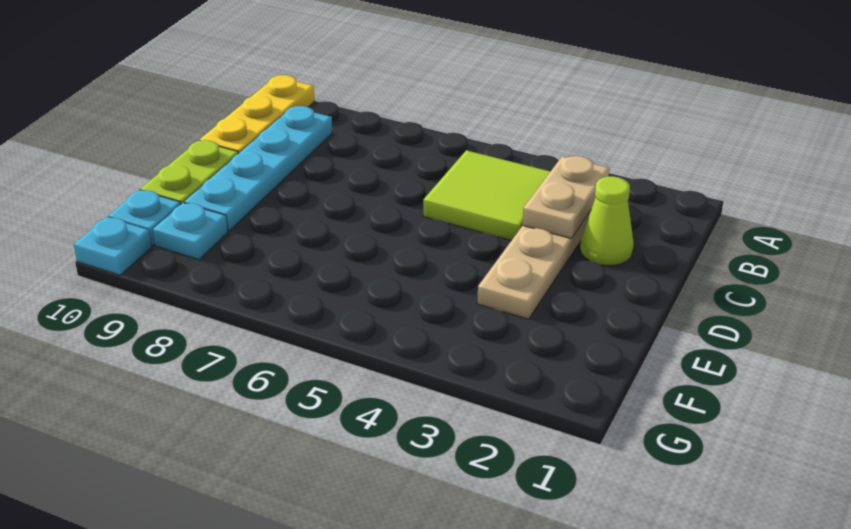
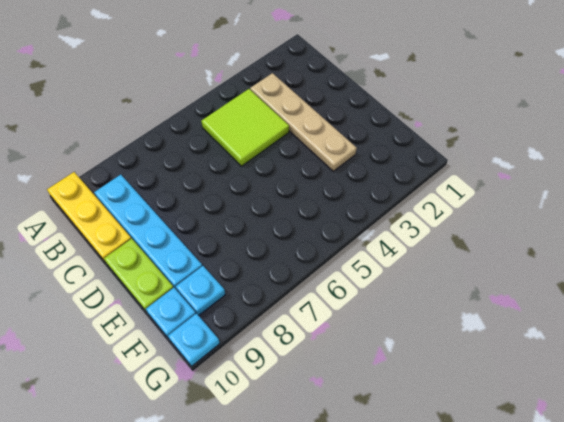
tan plate B3:C3 level 2 -> none
lime cone C2 level 1 -> none

